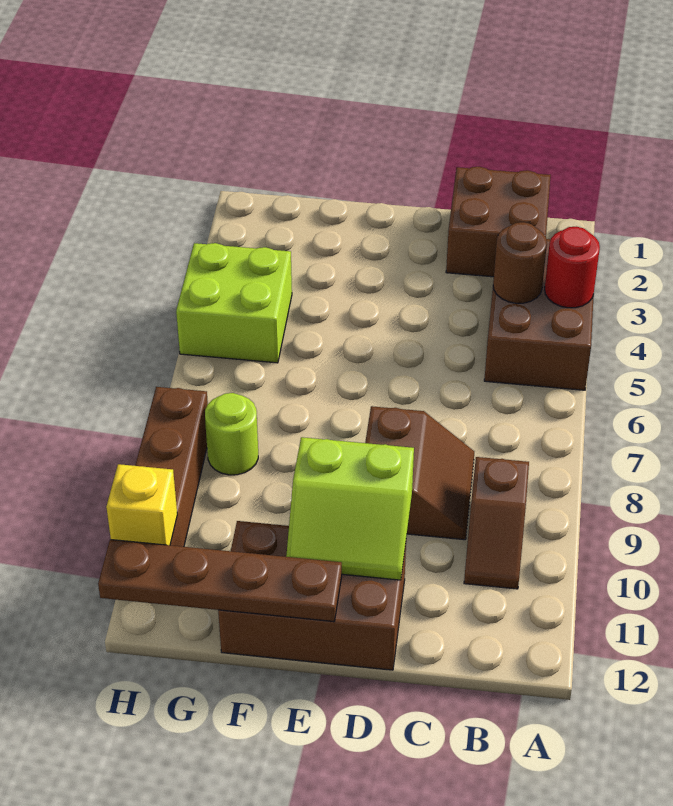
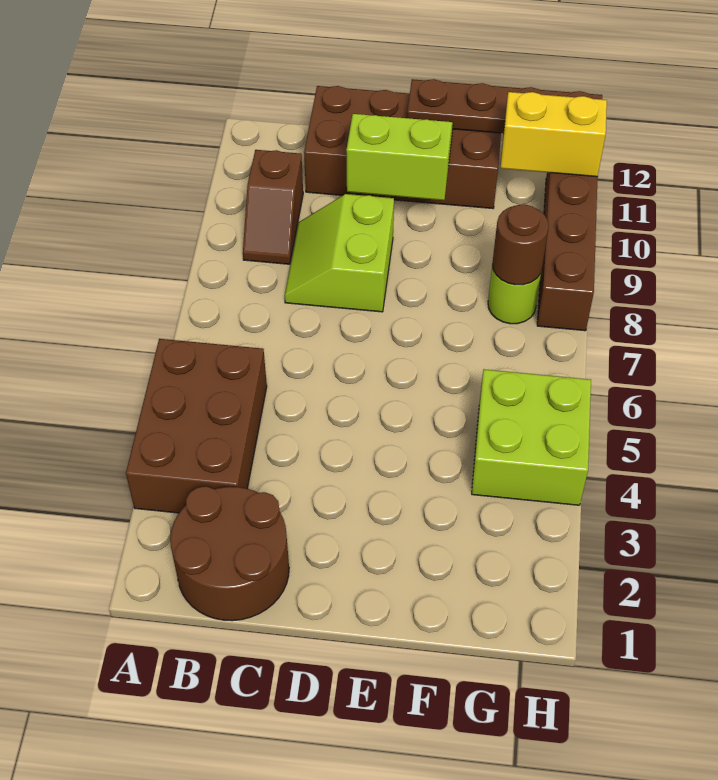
red round brick A4 level 2 -> none
brown brick B1:C2 level 1 -> brown round brick B1:C2 level 1
brown round brick B4 level 2 -> brown round brick G8 level 2
brown slope B9:B10 level 1 top 9 -> brown slope B9:B10 level 1 top 10
brown slope C8:D9 level 1 top D -> lime slope C8:D9 level 1 top D
brown brick D11:F12 level 1 -> brown brick C11:F12 level 1
yellow brick H11 level 2 -> yellow brick G11:H11 level 2

